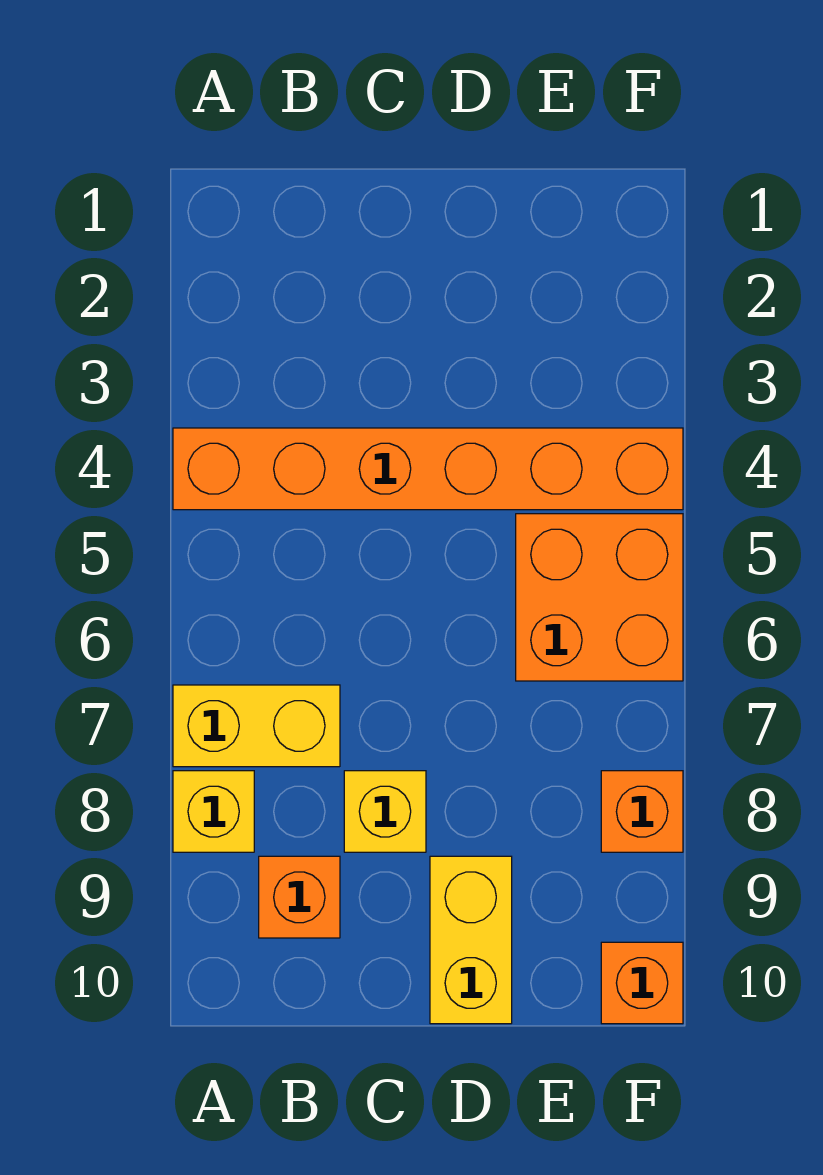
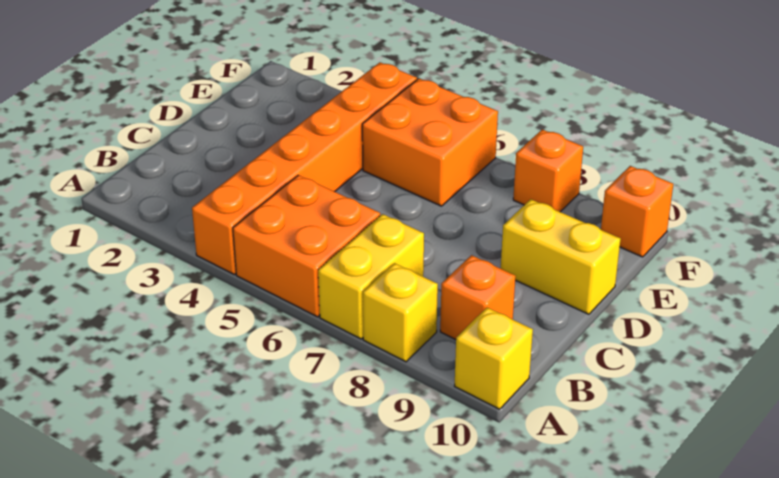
none -> orange brick A5:B6 level 1
yellow brick C8 level 1 -> yellow brick A10 level 1

